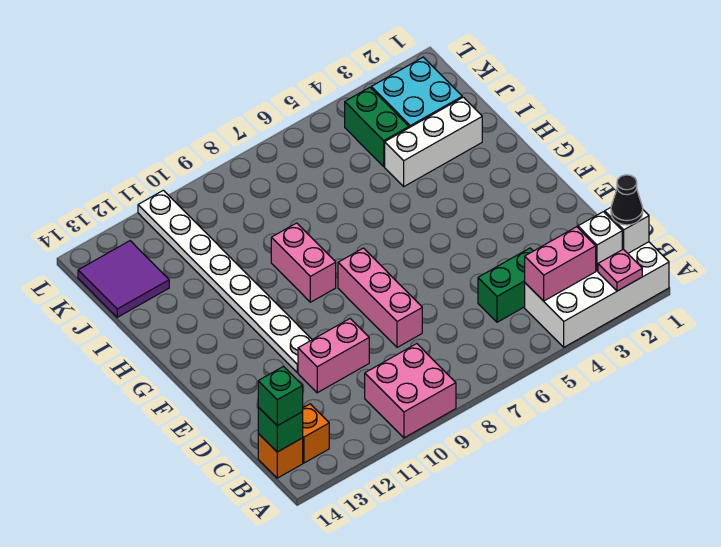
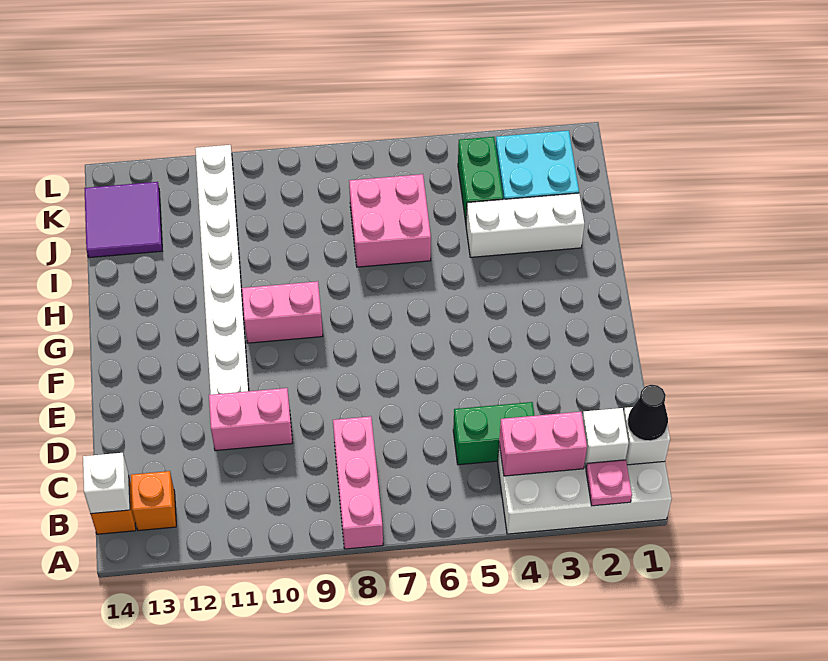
pink brick A9:B10 level 1 -> pink brick I6:J7 level 1
green brick B14 level 2 -> white brick B14 level 2
green brick B14 level 3 -> none
pink brick D8:F8 level 1 -> pink brick A8:C8 level 1
pink brick G9:H9 level 1 -> pink brick G9:G10 level 1

